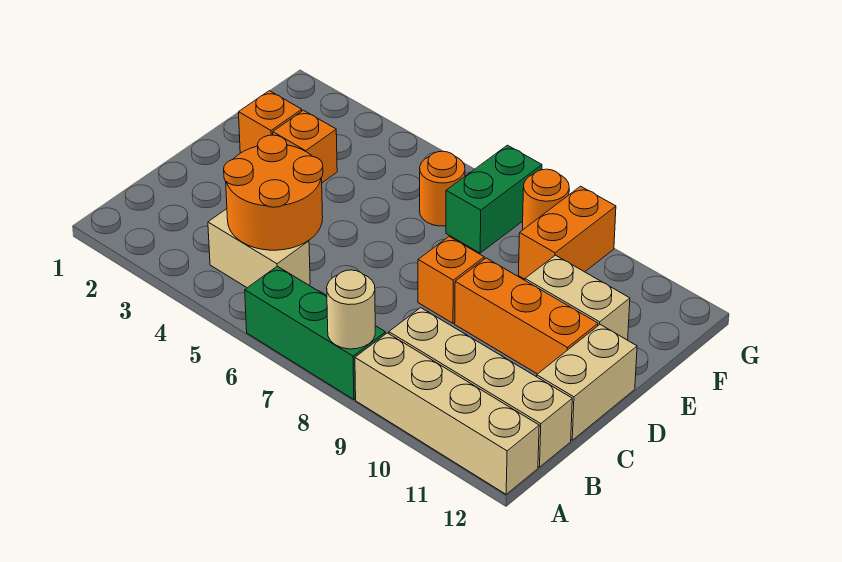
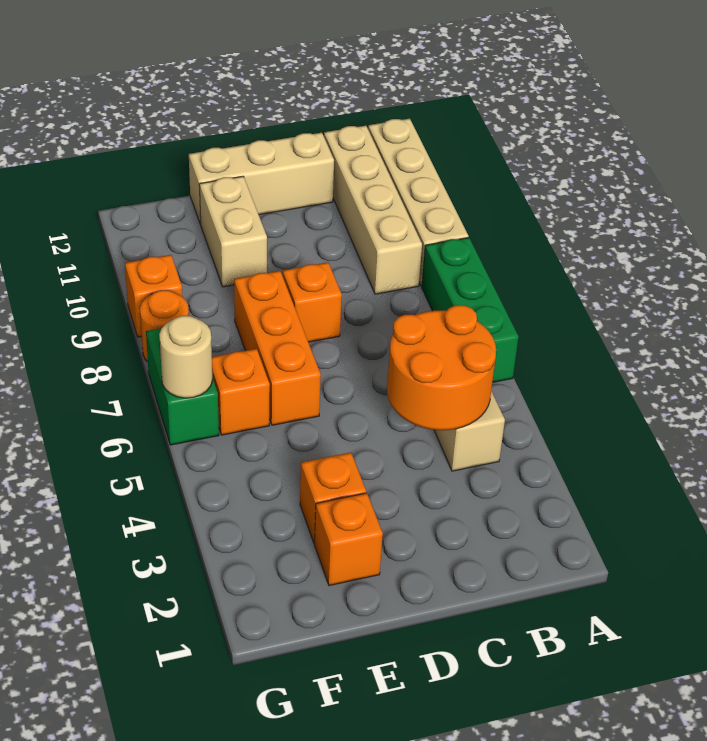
tan round brick A8 level 2 -> tan round brick G6 level 2
tan brick C12:D12 level 1 -> tan brick C12:E12 level 1
orange brick D9:D11 level 1 -> orange brick E6:E8 level 1
orange round brick F6 level 1 -> orange brick F6 level 1
green brick F7:G7 level 1 -> green brick G6:G7 level 1
orange brick F9:G9 level 1 -> orange brick G9 level 1

